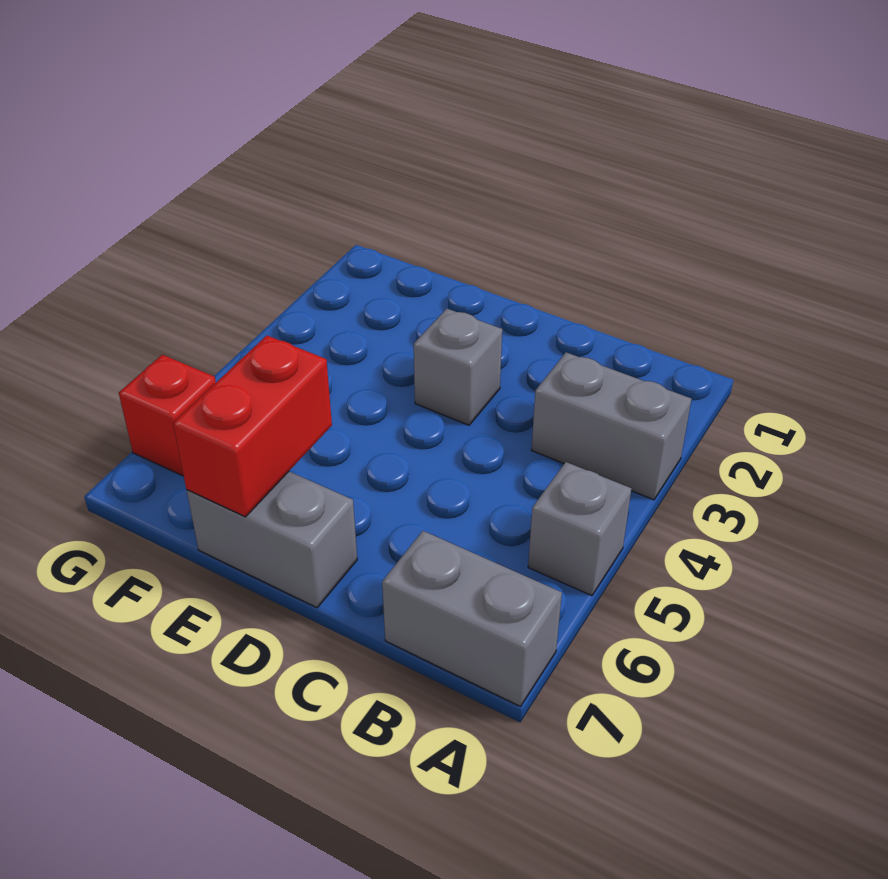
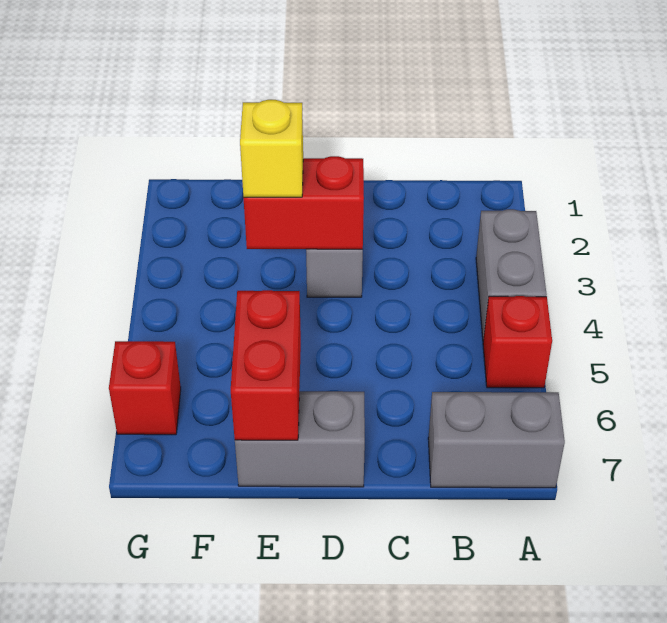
grey brick A3:B3 level 1 -> grey brick A3:A4 level 1
grey brick A5 level 1 -> red brick A5 level 1
none -> red brick D3:E3 level 2
none -> yellow brick E3 level 3

